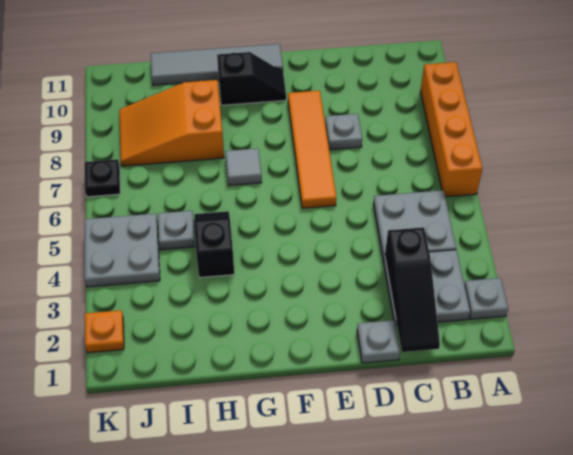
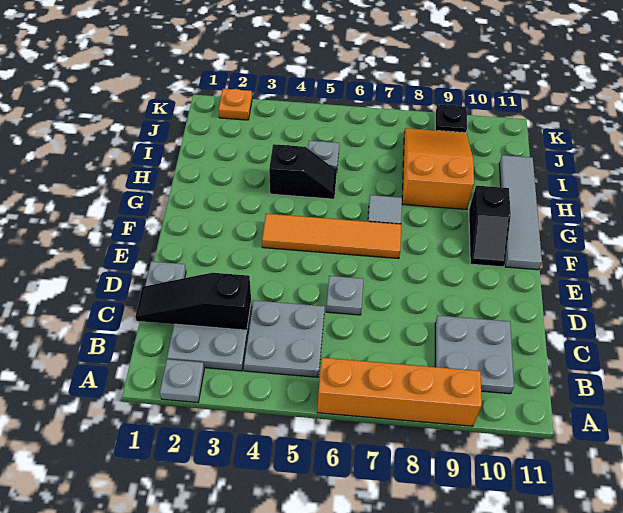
grey plate D8 level 1 -> grey plate D6 level 1
orange tile E6:E9 level 1 -> orange tile F4:F7 level 1
grey plate J4:K5 level 1 -> grey plate B9:C10 level 1
black plate K7 level 1 -> black plate K9 level 1

